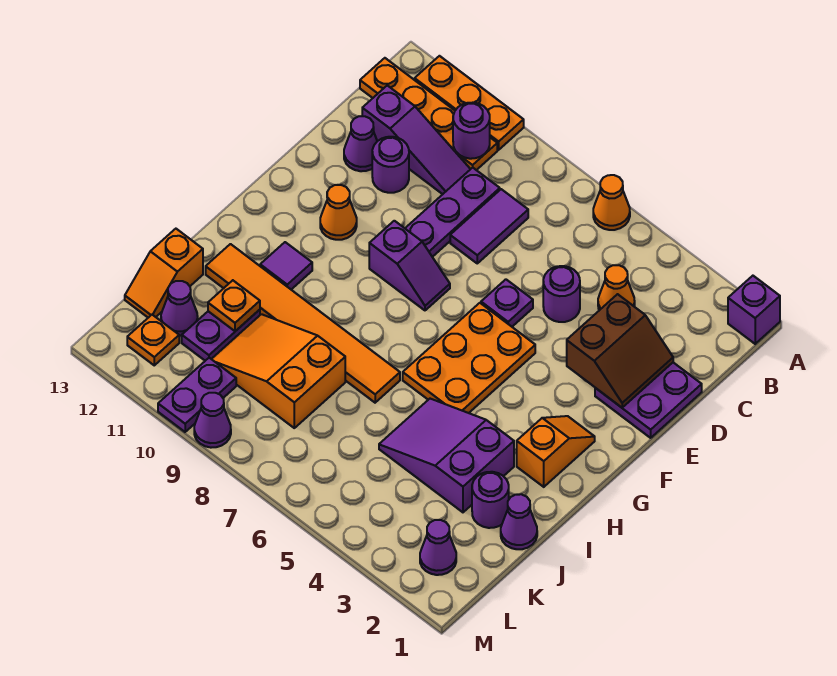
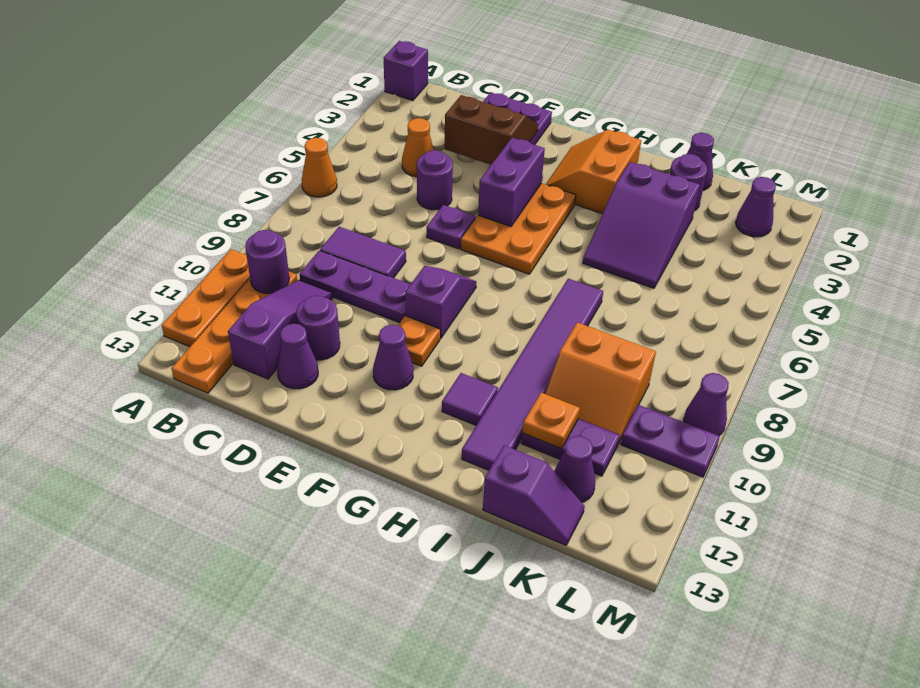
none -> purple brick F4:F5 level 2
orange plate F5:H6 level 1 -> orange plate F4:G6 level 1
orange cone F11 level 1 -> purple cone F11 level 1
orange slope G2:H2 level 1 top H -> orange slope G2:H3 level 1 top H
orange tile I7:I12 level 1 -> purple tile I7:I12 level 1
orange slope J8:K10 level 1 top 8 -> orange slope J9:K10 level 1 top 9
orange slope J13:K13 level 1 top J -> purple slope J13:K13 level 1 top J
orange plate L12 level 1 -> orange plate F10 level 1

